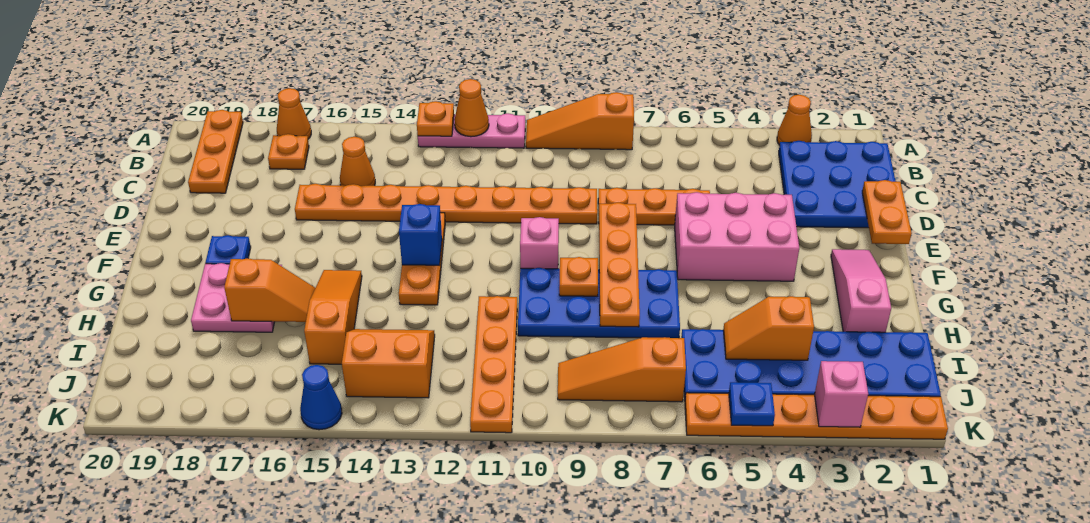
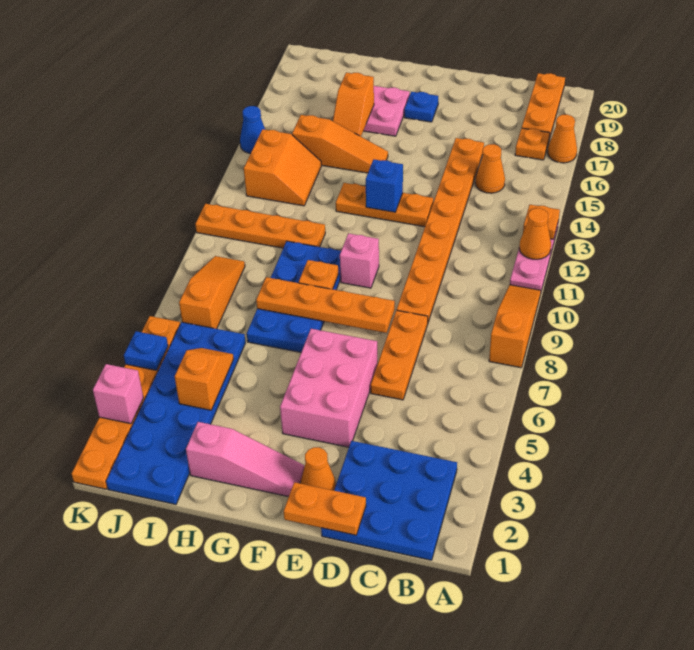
orange cone A3 level 1 -> orange cone E2 level 1
orange plate A19:C19 level 1 -> orange plate B18:B20 level 1

